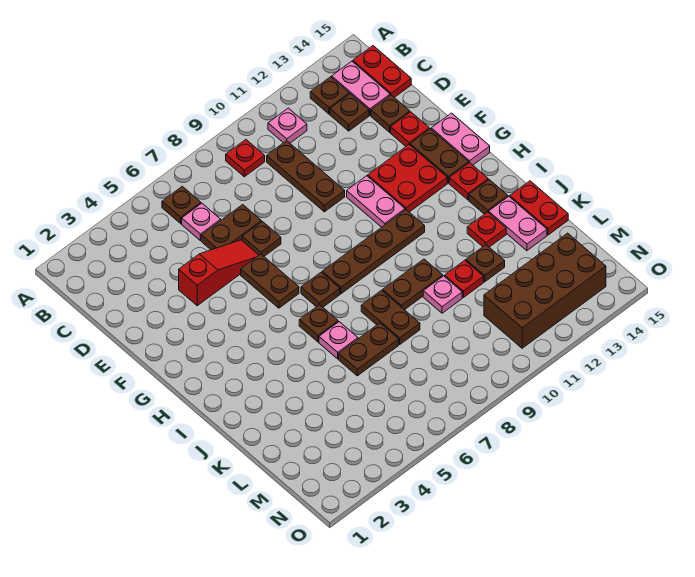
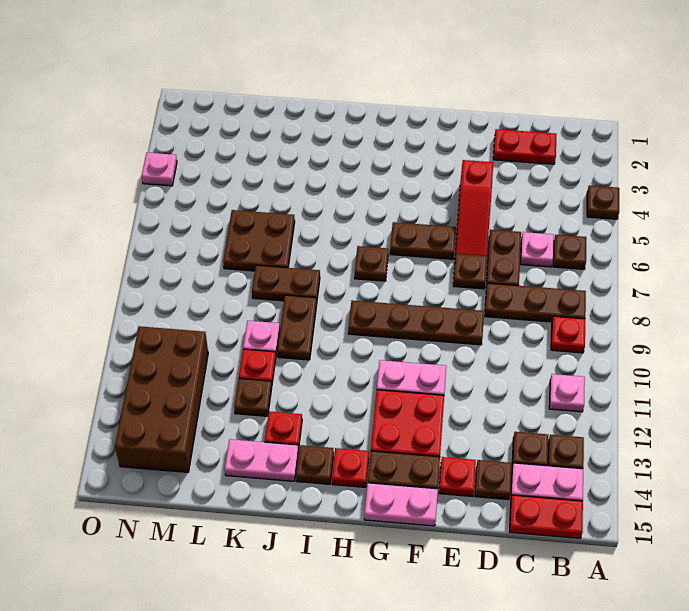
brown plate C10:E10 level 1 -> brown plate B8:D8 level 1
brown plate H8:H11 level 1 -> brown plate E9:H9 level 1
brown plate I6 level 1 -> brown plate A4 level 1
pink plate J6 level 1 -> pink plate O4 level 1
red plate J15:K15 level 1 -> red plate C2:D2 level 1
brown plate K6:K7 level 1 -> brown plate K6:L7 level 1

